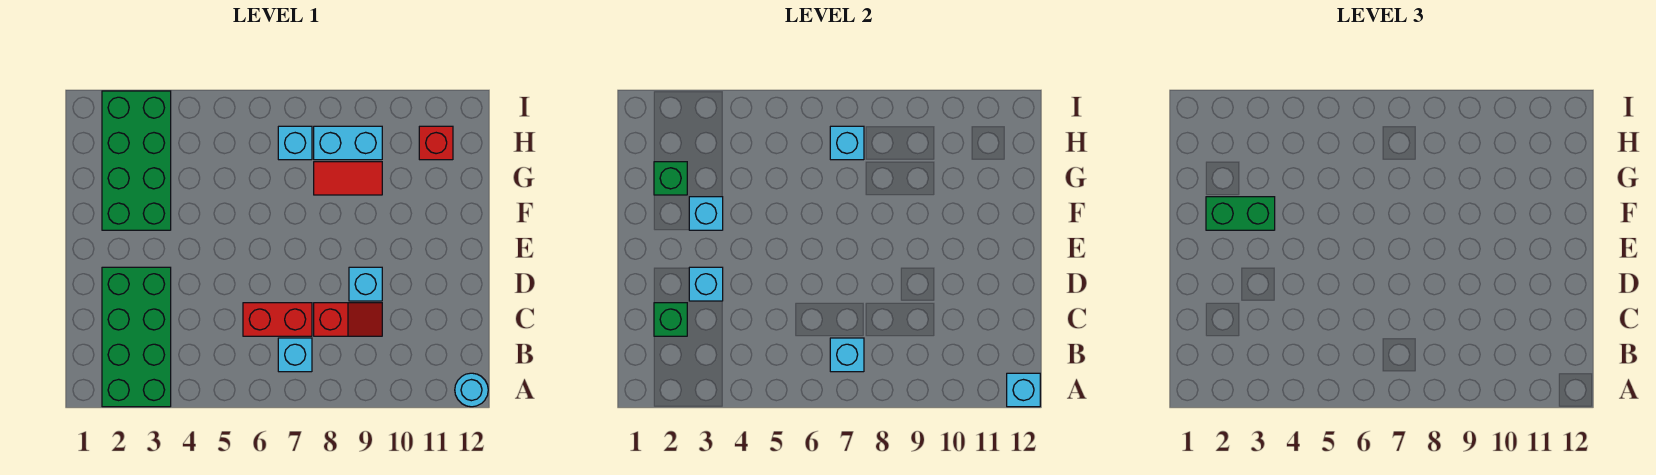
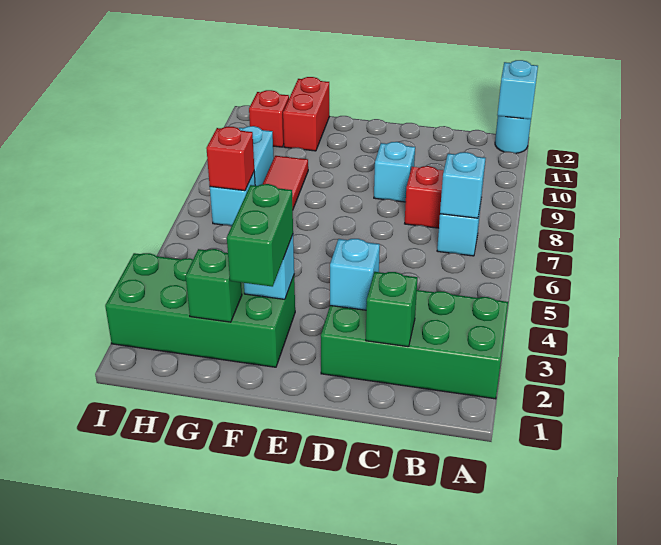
red brick C6:C7 level 1 -> red brick G11:G12 level 1
cyan brick H7 level 2 -> red brick H7 level 2

